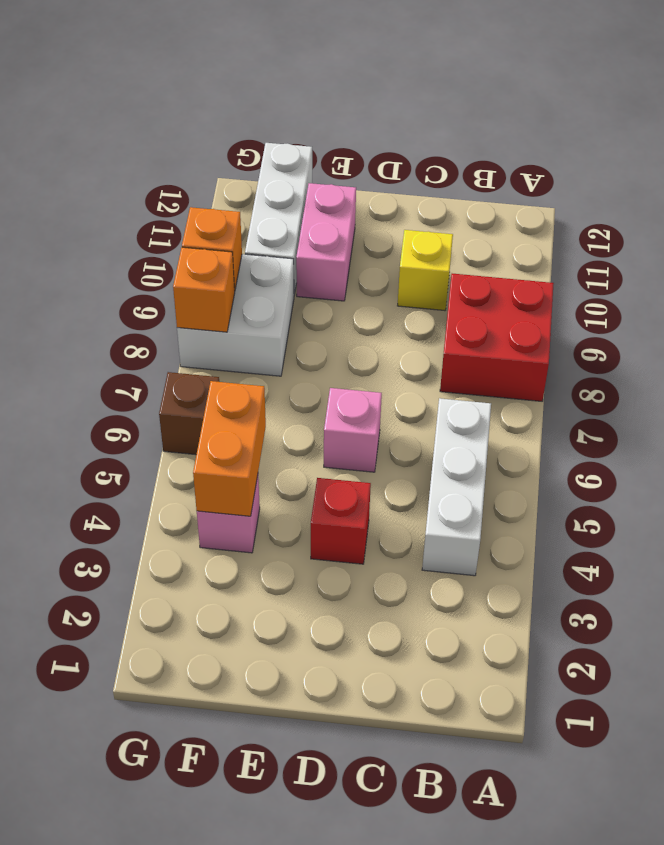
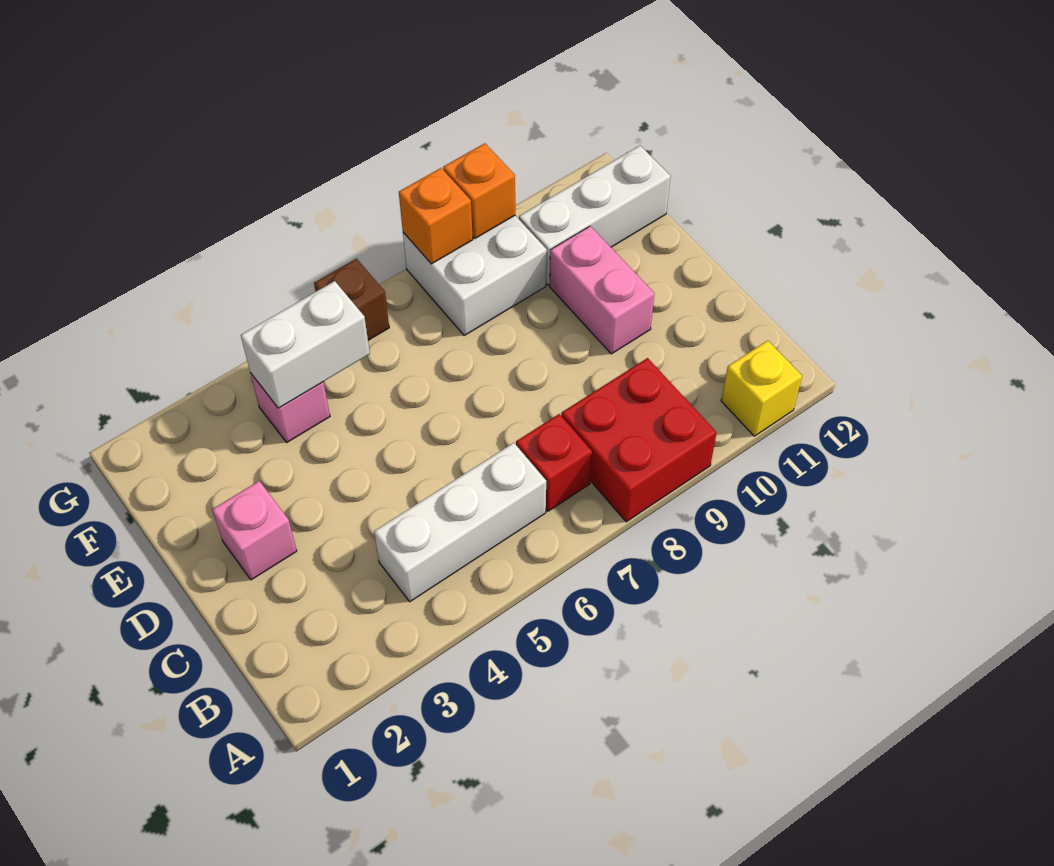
yellow brick C10 level 1 -> yellow brick A11 level 1
red brick D4 level 1 -> red brick B7 level 1
pink brick D6 level 1 -> pink brick D2 level 1
pink brick E10:E11 level 1 -> pink brick D10:E10 level 1
orange brick F4:F5 level 2 -> white brick F4:F5 level 2

